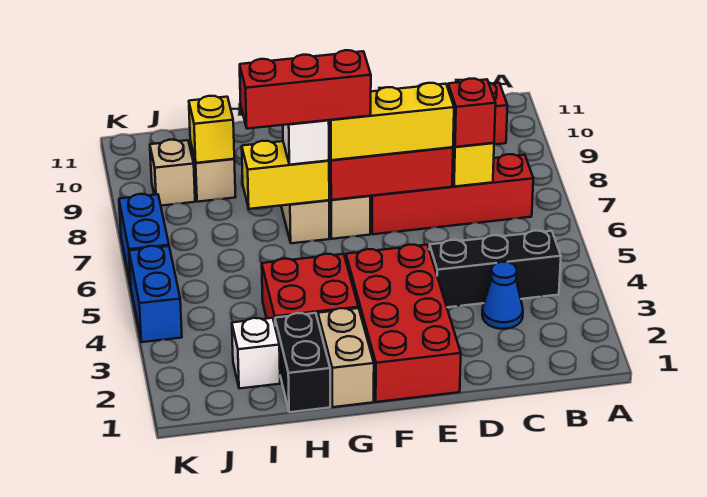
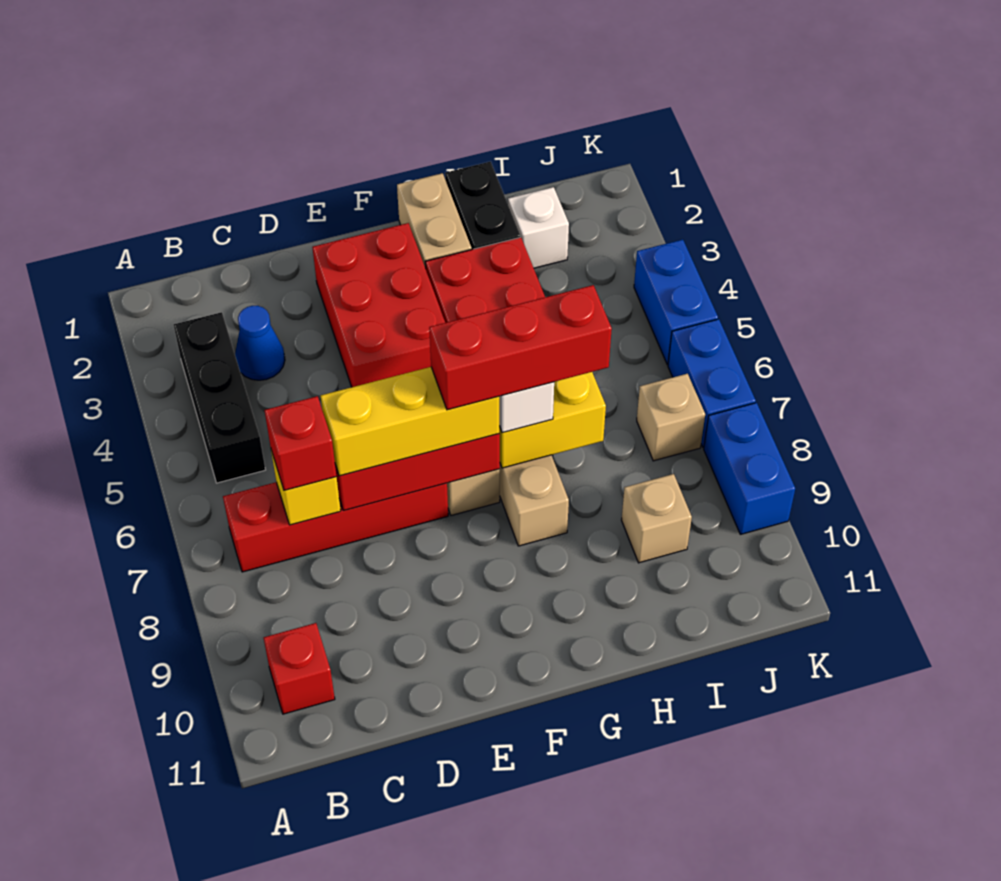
black brick B4:D4 level 1 -> black brick B3:B5 level 1
red brick E1:F4 level 1 -> red brick E2:F4 level 1
yellow brick I9 level 2 -> none
tan brick J9 level 1 -> tan brick J7 level 1
none -> blue brick K8:K9 level 1

